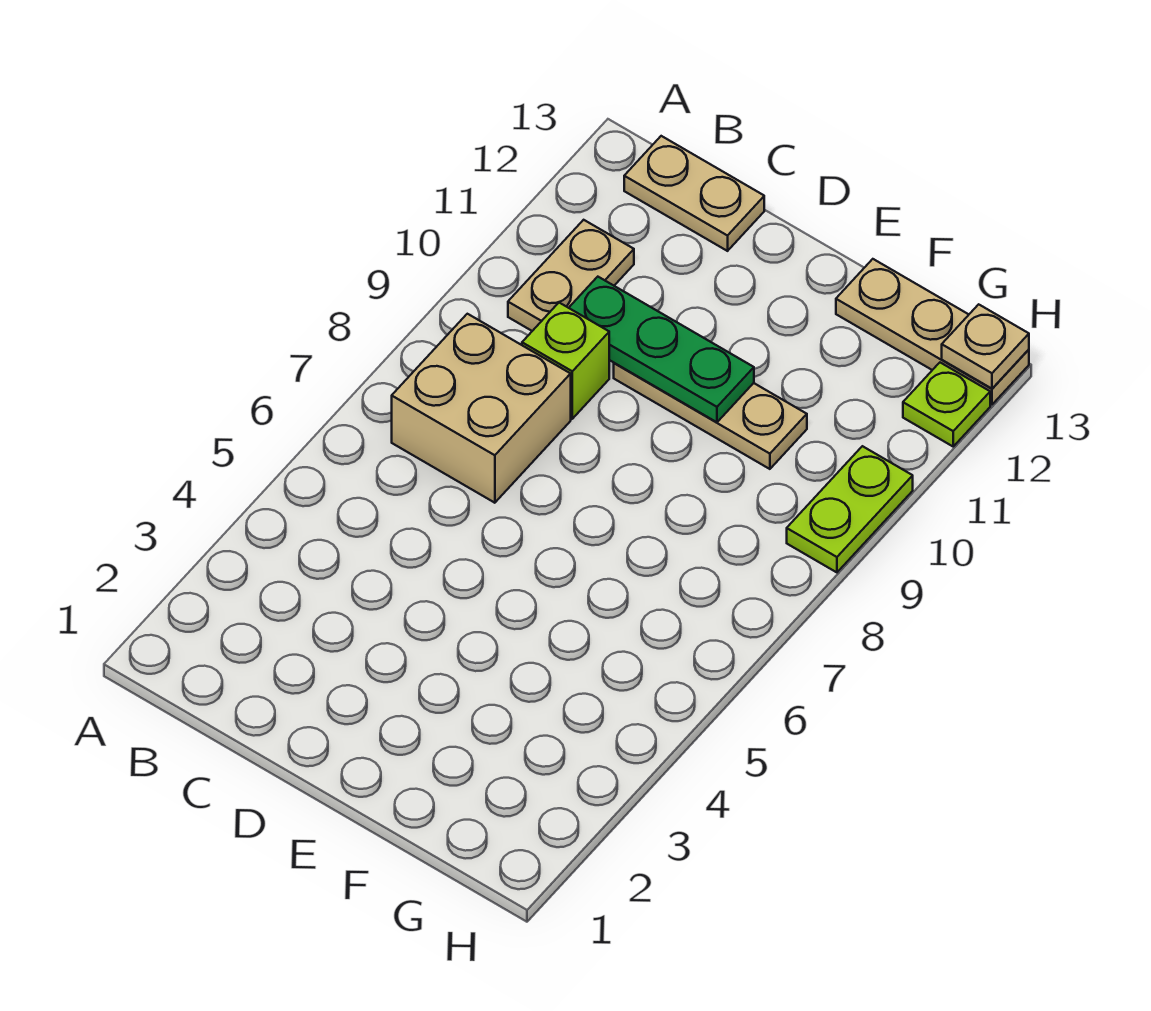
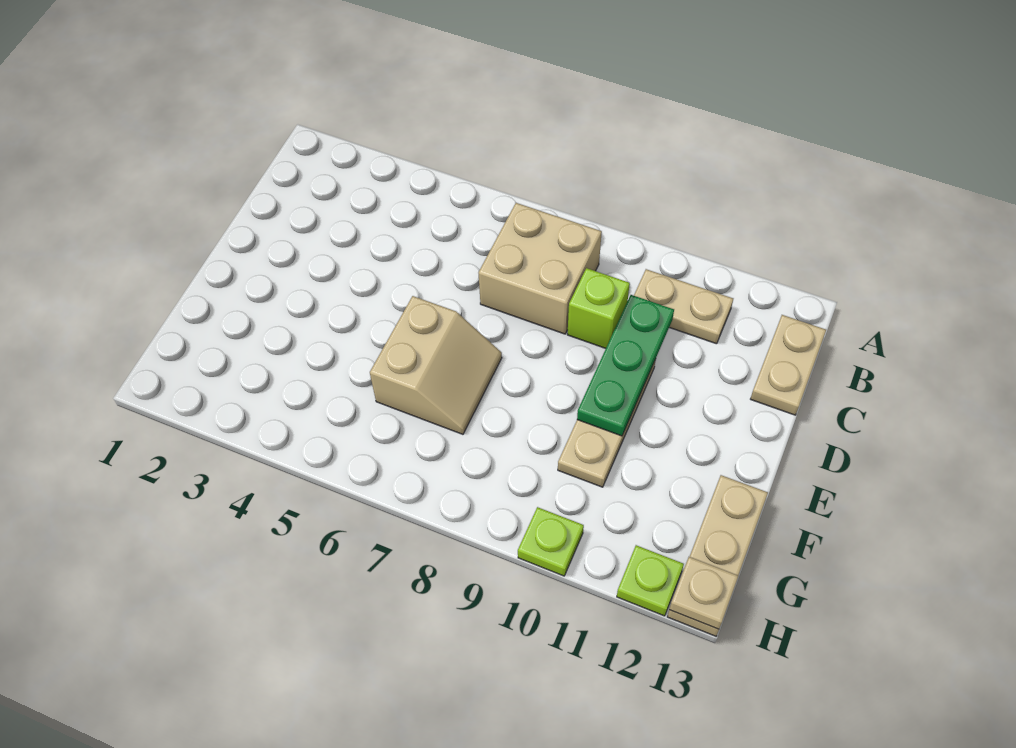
none -> tan slope E6:F7 level 1 top 6
lime plate H9:H10 level 1 -> lime plate H10 level 1

